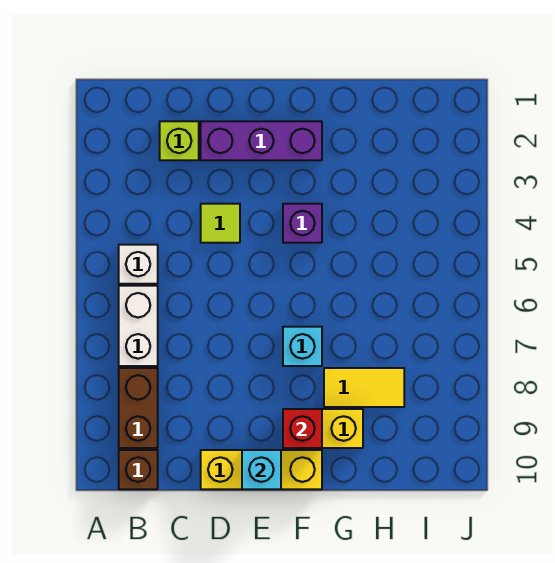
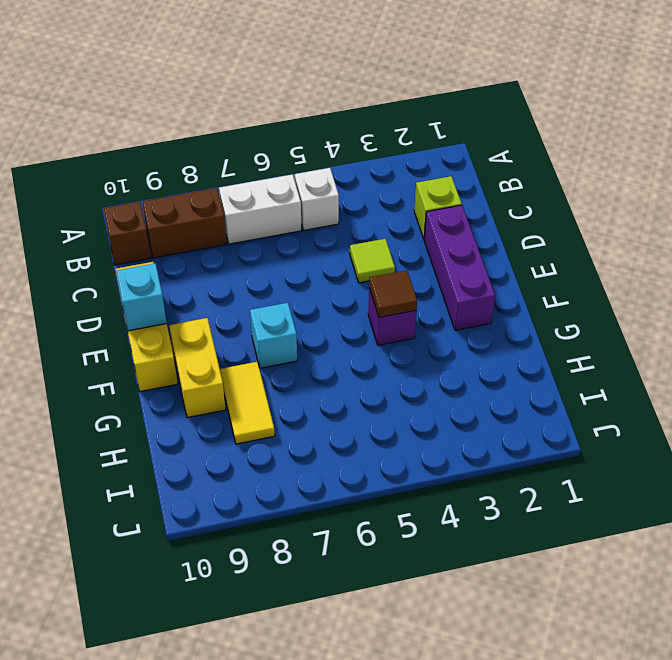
none -> brown tile F4 level 2
red brick F9 level 2 -> none

